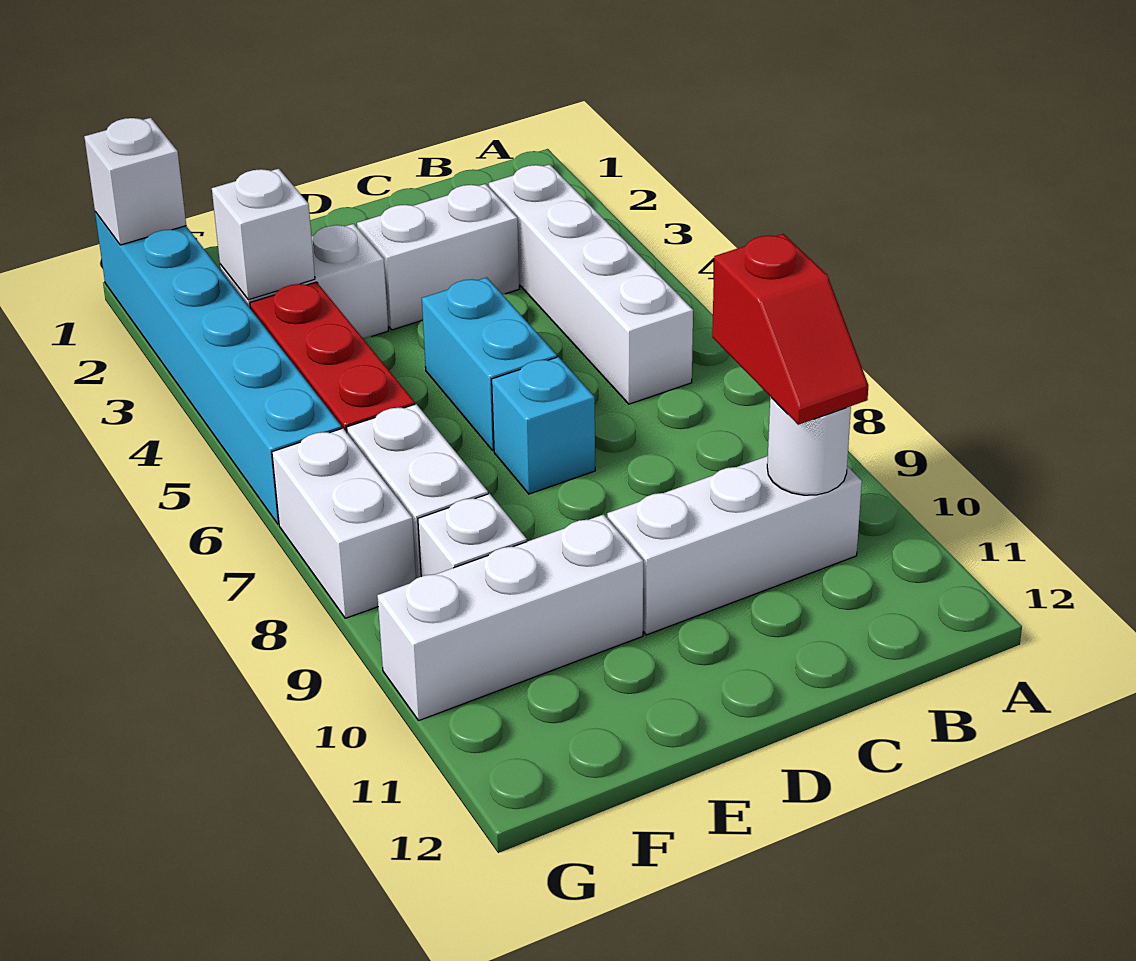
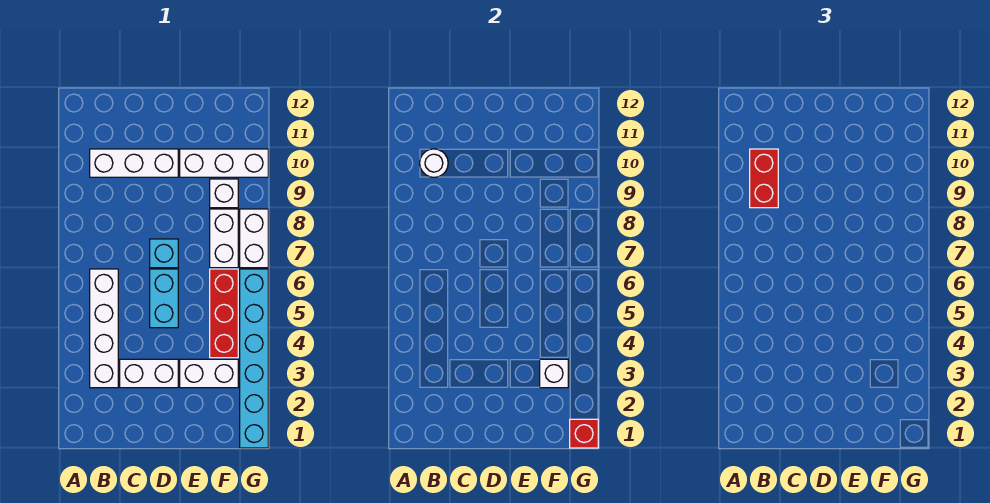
red slope B9:B10 level 3 top 9 -> red brick B9:B10 level 3
white brick G1 level 2 -> red brick G1 level 2

